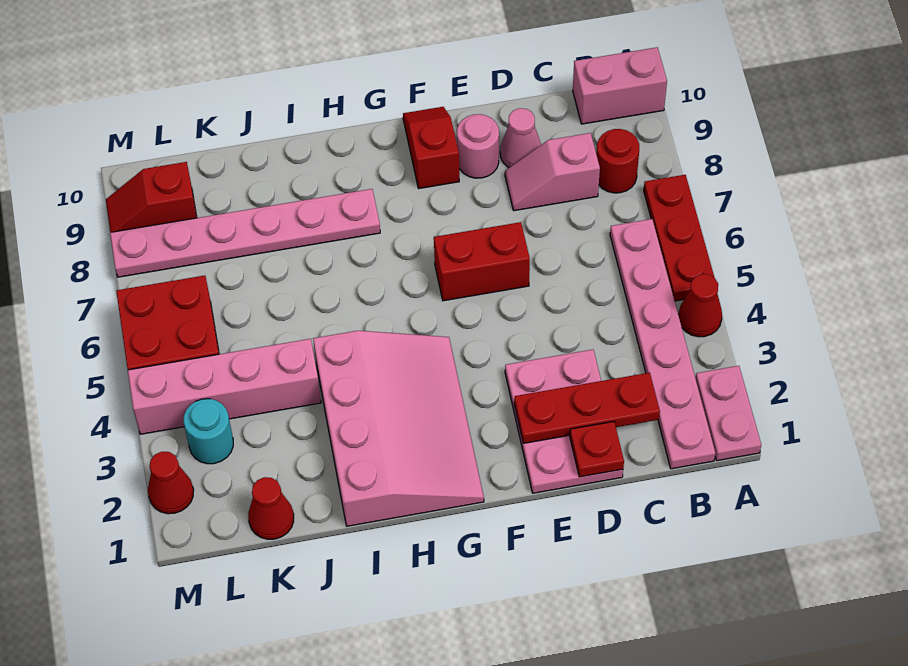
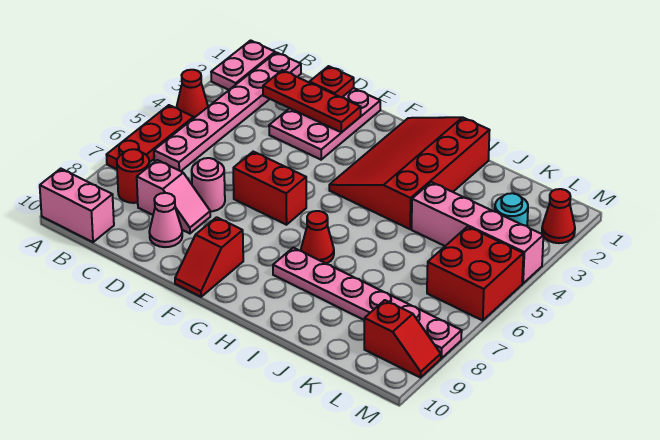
pink round brick E9 level 1 -> pink round brick D7 level 1
pink slope G1:I4 level 1 top I -> red slope G1:I4 level 1 top I
red cone K1 level 1 -> red cone H7 level 1

